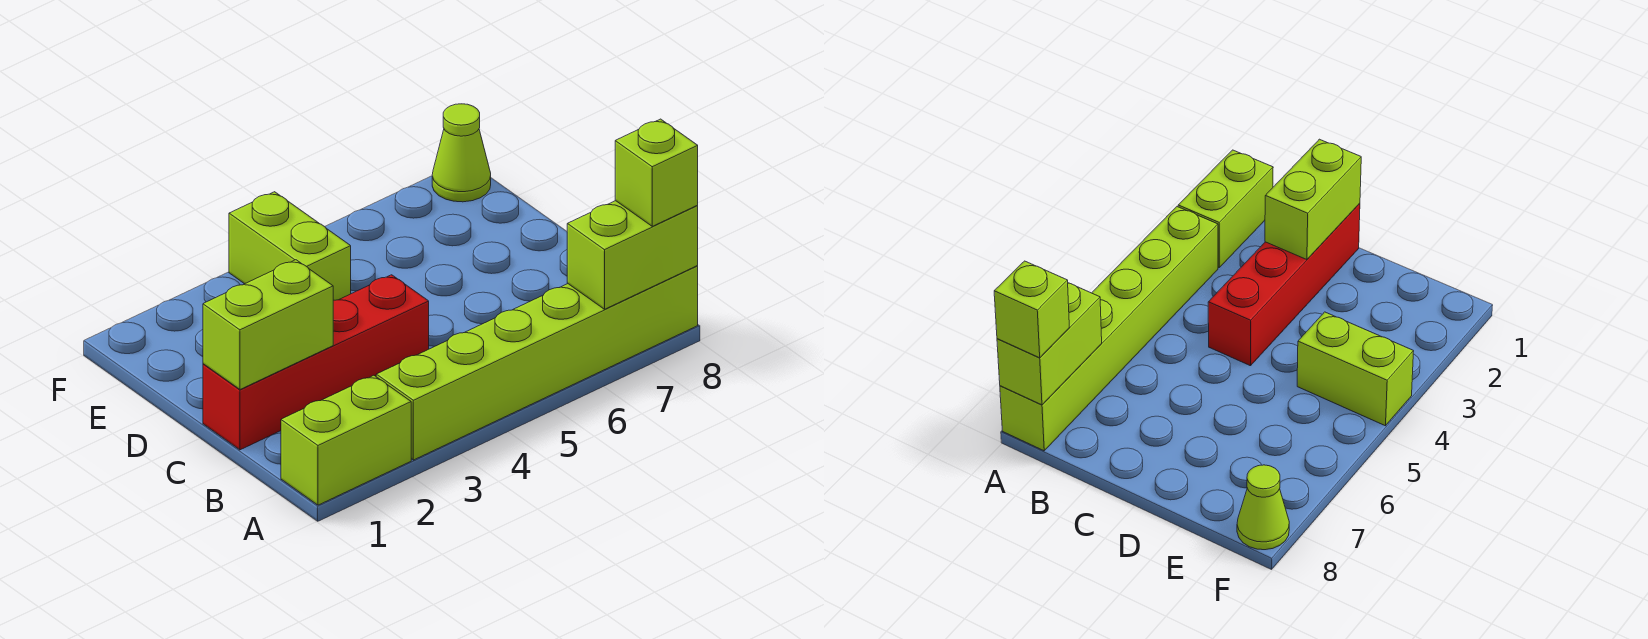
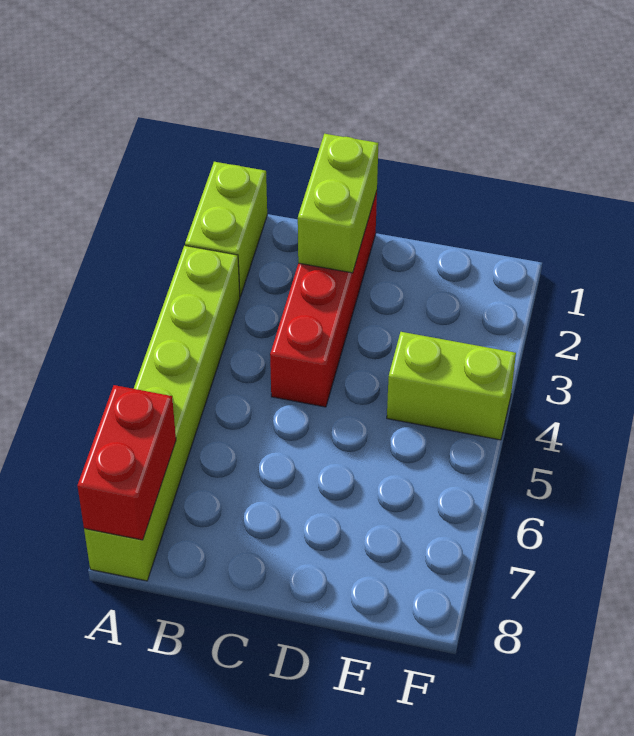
lime brick A7:A8 level 2 -> red brick A7:A8 level 2
lime brick A8 level 3 -> none
lime cone F8 level 1 -> none

